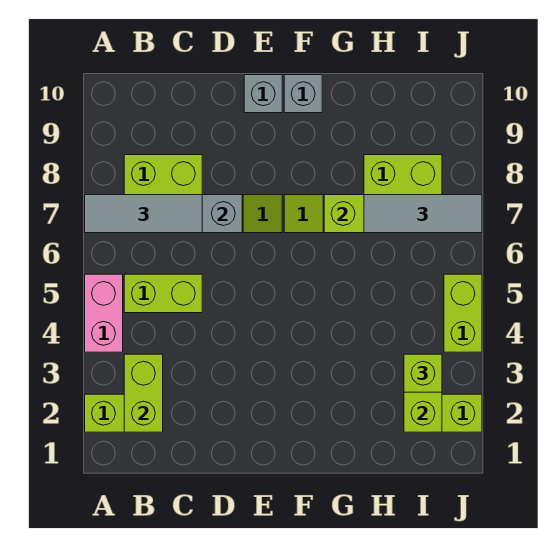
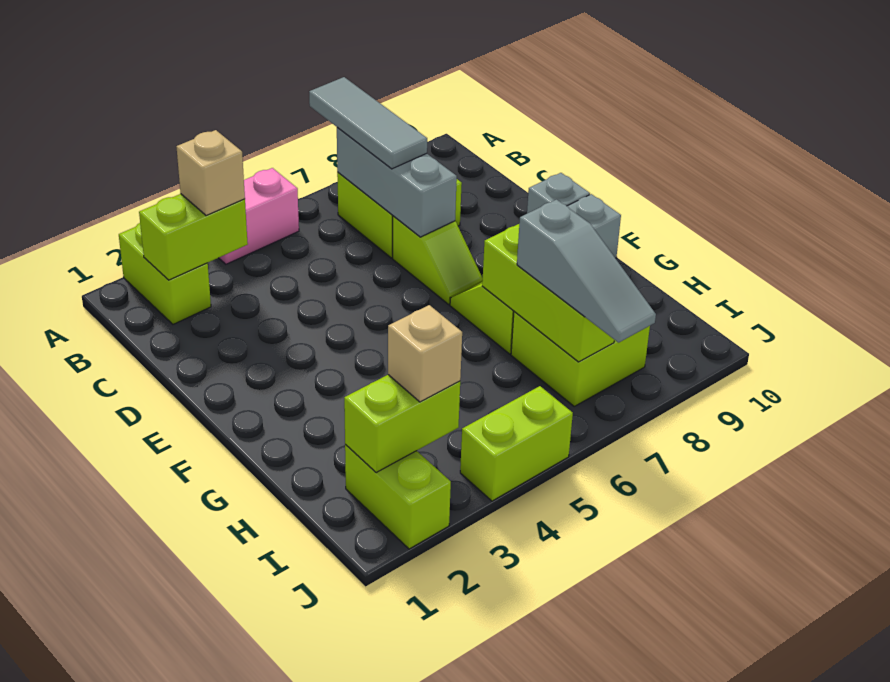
none -> tan brick B3 level 3
lime brick B5:C5 level 1 -> none
grey tile H7:J7 level 3 -> grey slope H7:J7 level 3 top H
lime brick I3 level 3 -> tan brick I3 level 3

